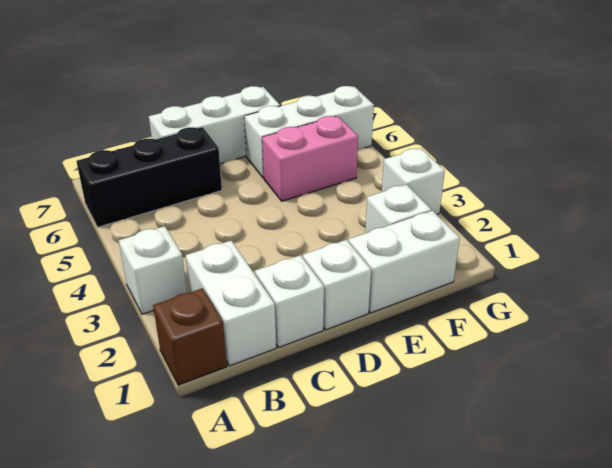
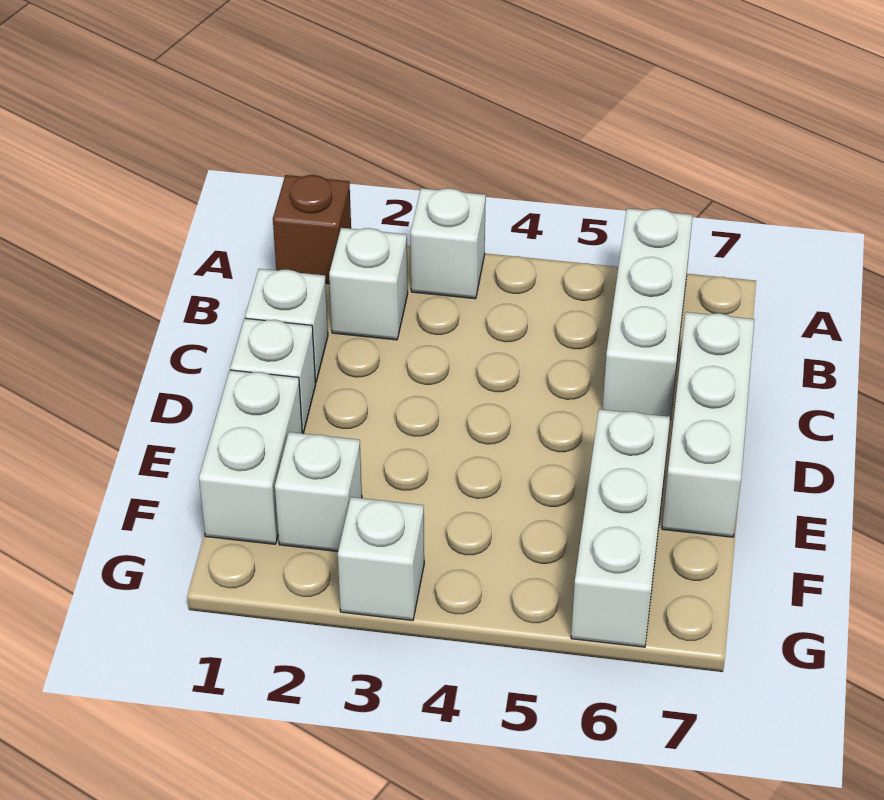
black brick A6:C6 level 1 -> white brick A6:C6 level 1
white brick B1:B2 level 1 -> white brick B2 level 1
pink brick E5:F5 level 1 -> none

